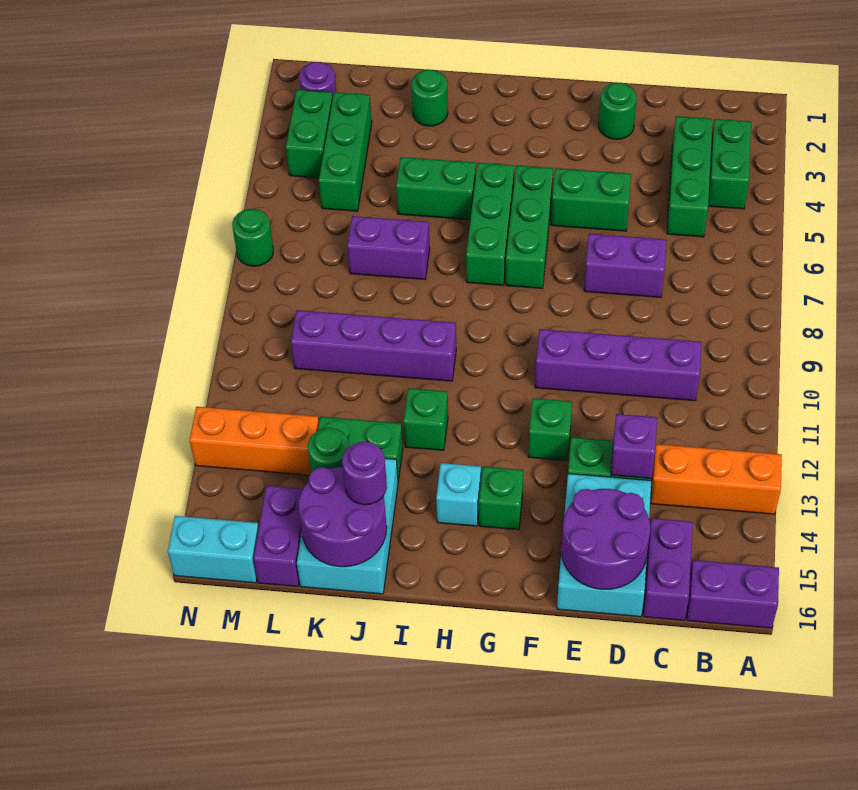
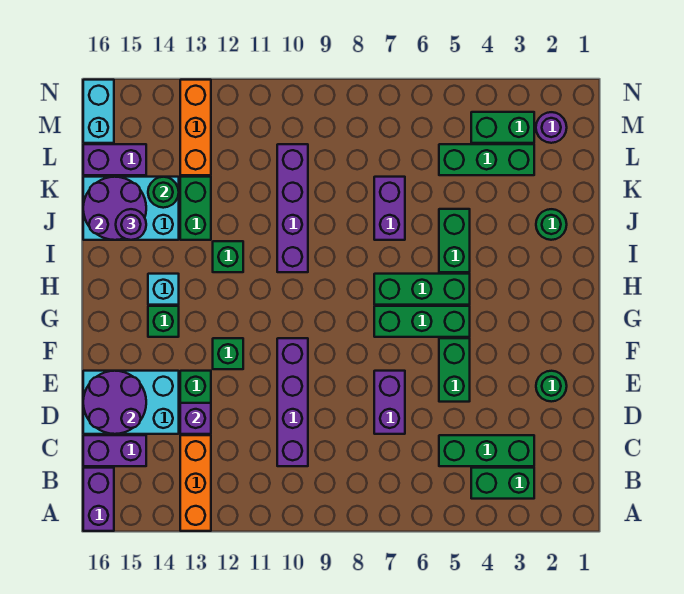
green round brick N7 level 1 -> none

